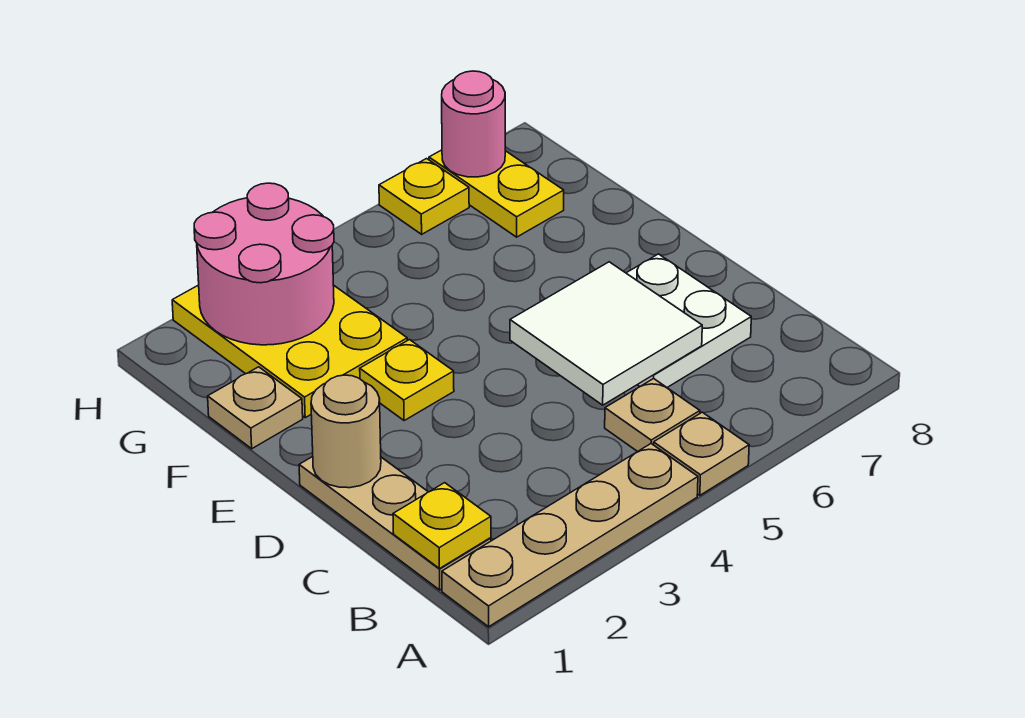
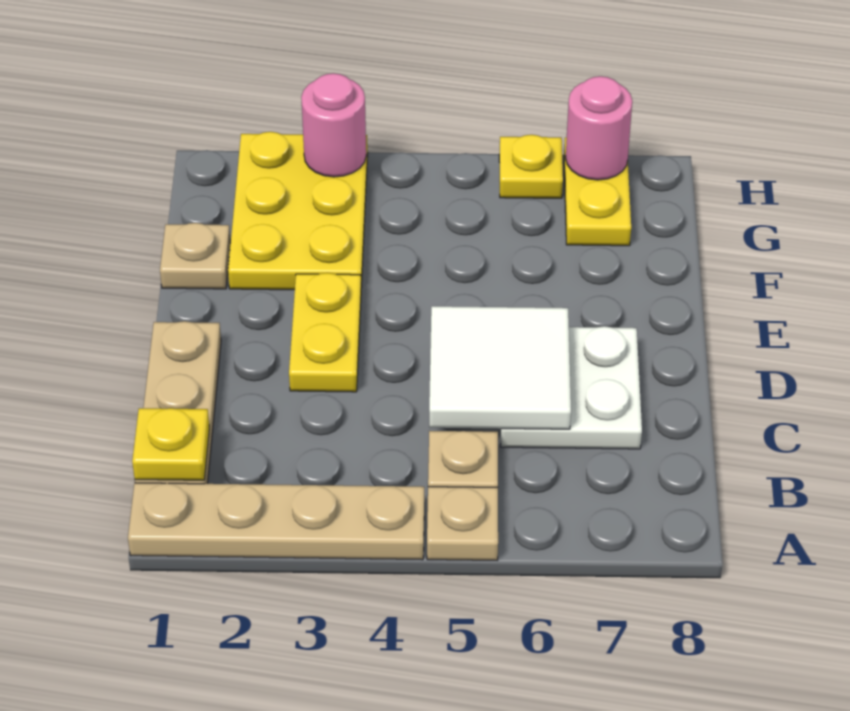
tan round brick D1 level 2 -> none
yellow plate E3 level 1 -> yellow plate D3:E3 level 1
pink round brick G2:H3 level 2 -> pink round brick H3 level 2

